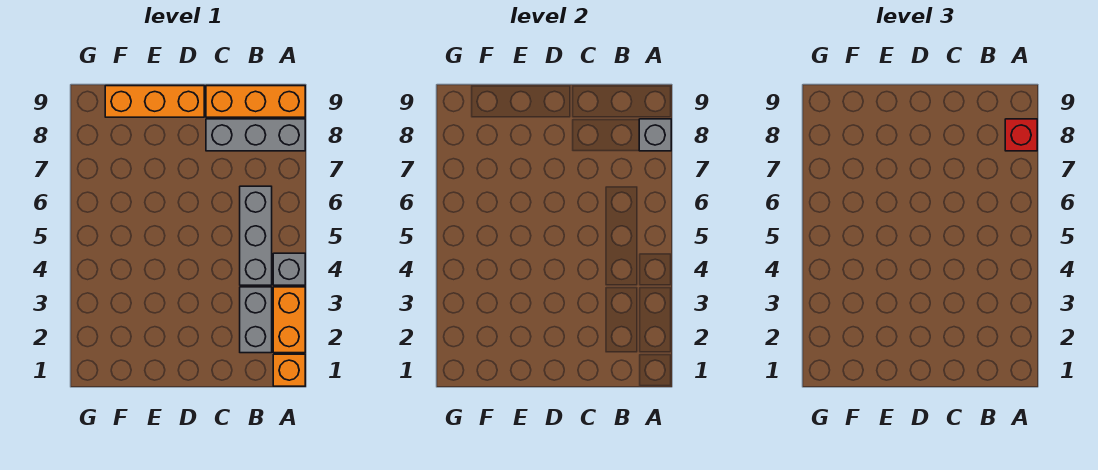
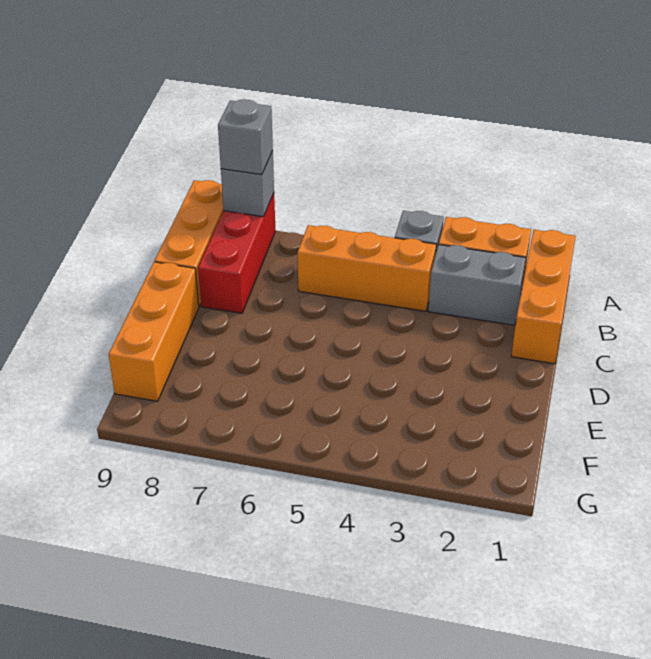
orange brick A1 level 1 -> orange brick A1:C1 level 1
grey brick A8:C8 level 1 -> red brick A8:C8 level 1
red brick A8 level 3 -> grey brick A8 level 3
grey brick B4:B6 level 1 -> orange brick B4:B6 level 1

